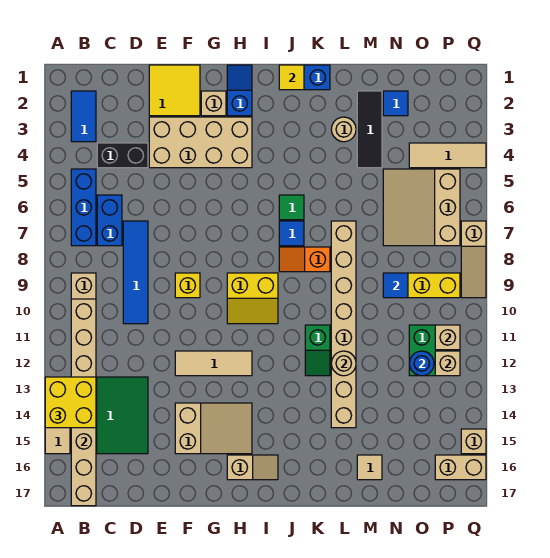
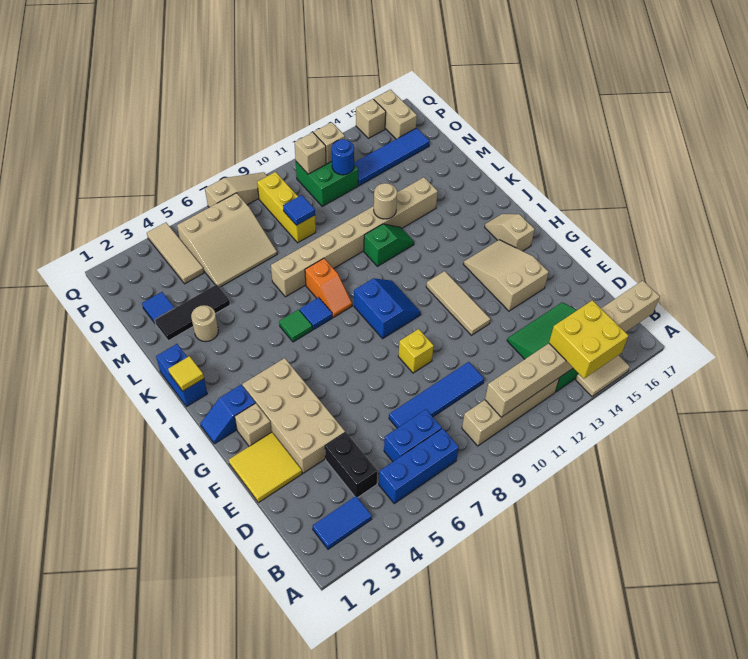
yellow slope H9:I10 level 1 top 9 -> blue slope H9:I10 level 1 top 9
tan tile M16 level 1 -> none
none -> blue tile O13:O16 level 1

